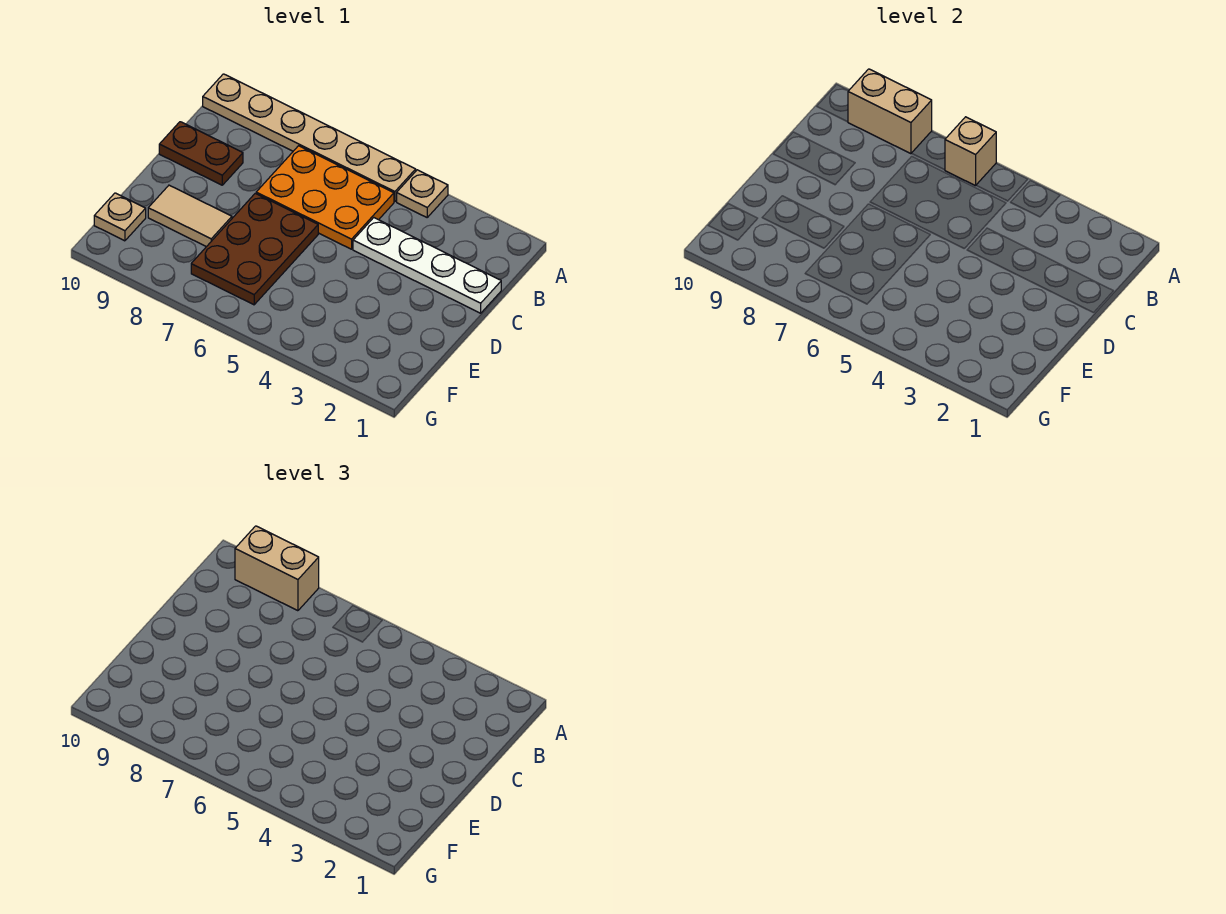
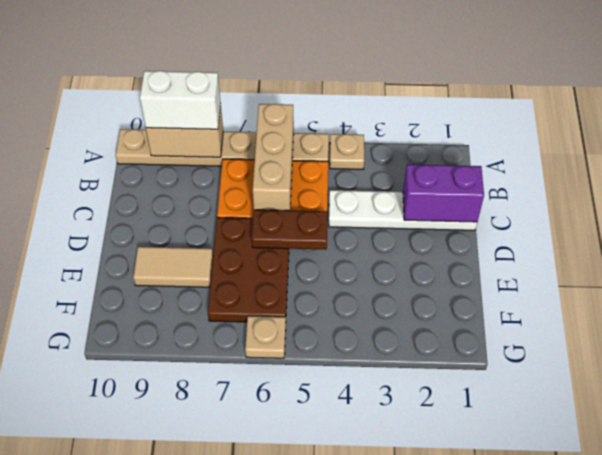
tan brick A6 level 2 -> tan brick A6:C6 level 2
tan brick A8:A9 level 3 -> white brick A8:A9 level 3
none -> purple brick C1:C2 level 2
brown plate C9:C10 level 1 -> brown plate D5:D6 level 2
tan plate F10 level 1 -> tan plate G6 level 1

